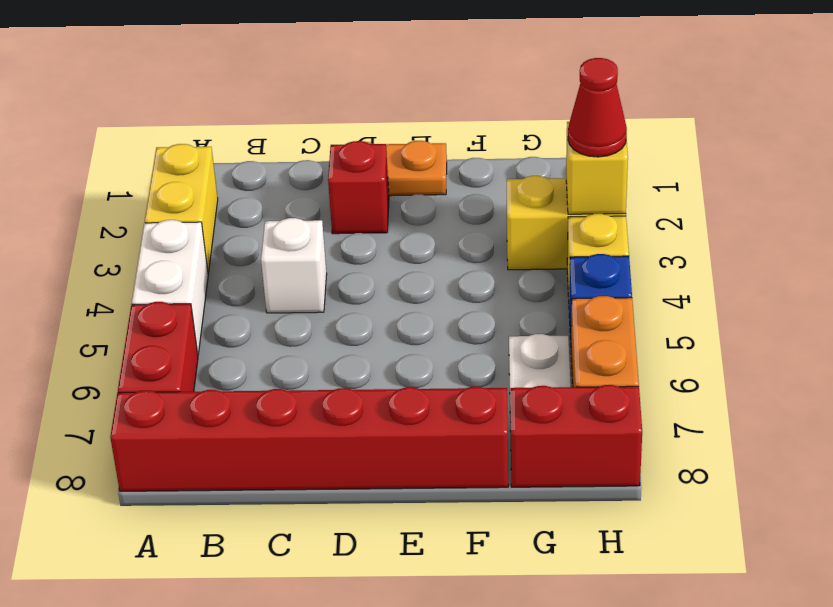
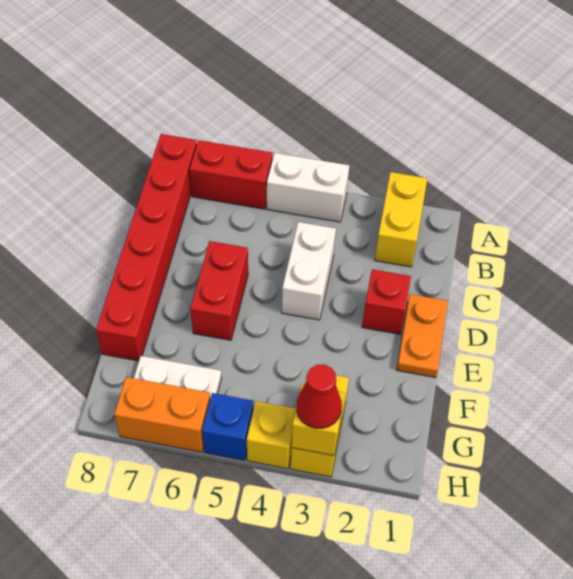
yellow brick A2:A3 level 1 -> yellow brick A2:B2 level 1
white brick C4 level 1 -> white brick C4:D4 level 1
red brick G8:H8 level 1 -> red brick D6:E6 level 1

